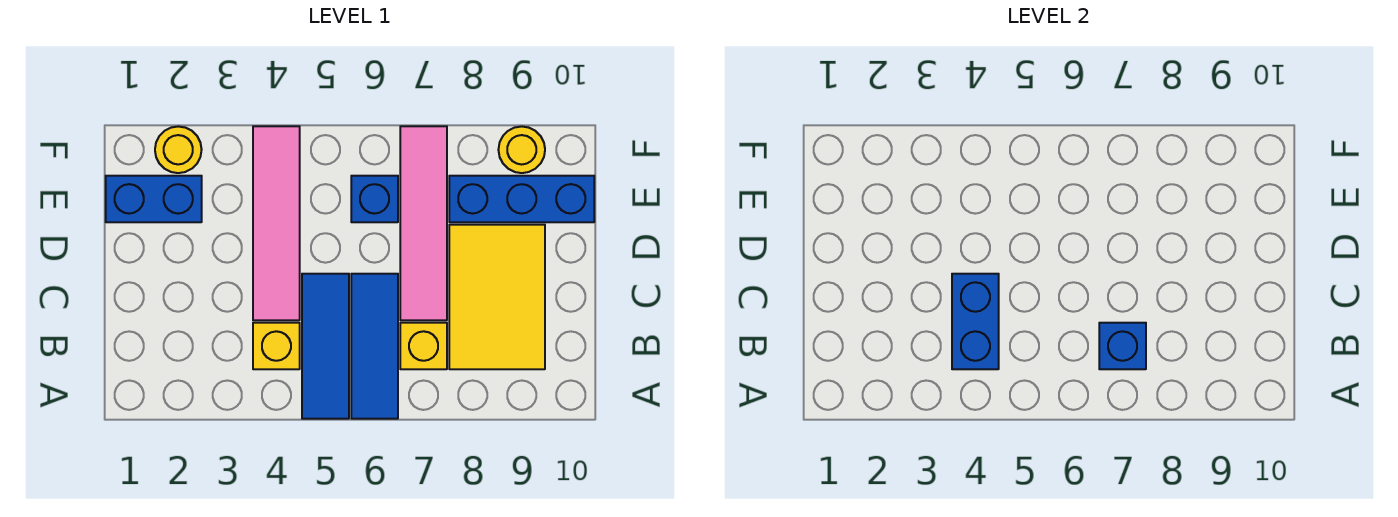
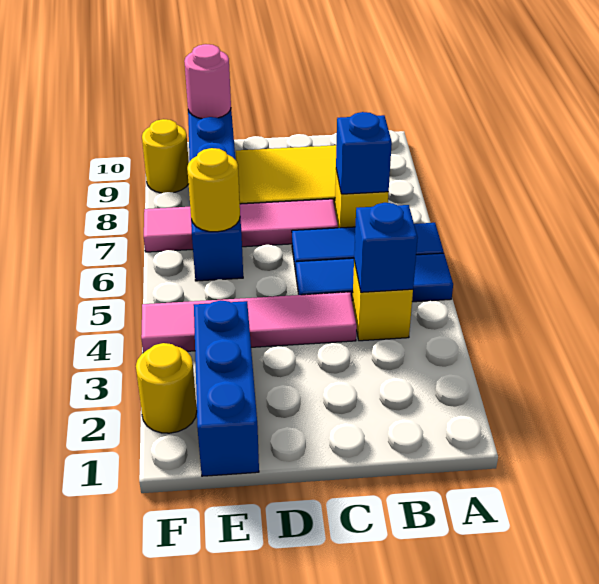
blue brick B4:C4 level 2 -> blue brick B4 level 2
blue brick E1:E2 level 1 -> blue brick E1:E3 level 1
none -> yellow round brick E6 level 2
none -> pink round brick E10 level 2

